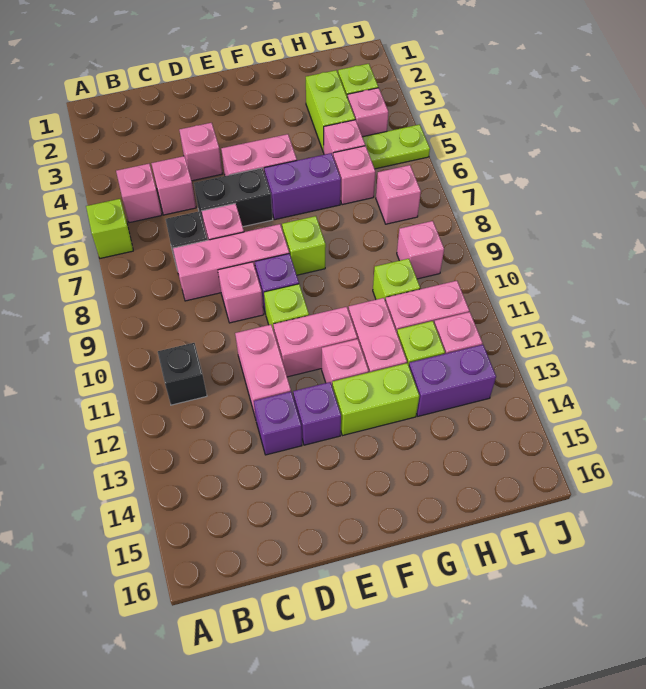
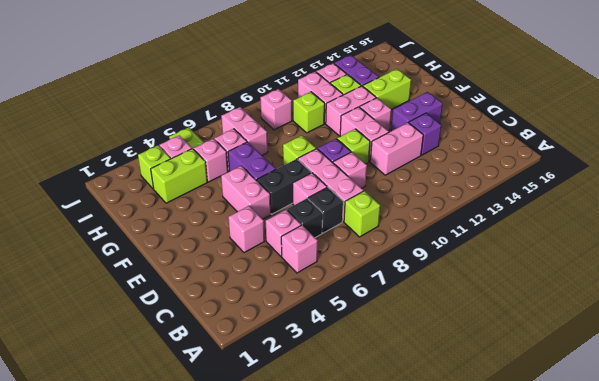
lime brick A6 level 1 -> lime brick B8 level 1
black brick B11 level 1 -> black brick C6 level 1
black brick D6:E6 level 1 -> black brick E6:E7 level 1
purple brick E13 level 1 -> purple brick E13:E14 level 1
lime brick F13:G13 level 1 -> lime brick G13:G14 level 1
pink brick I7 level 1 -> pink brick H7:I7 level 1

